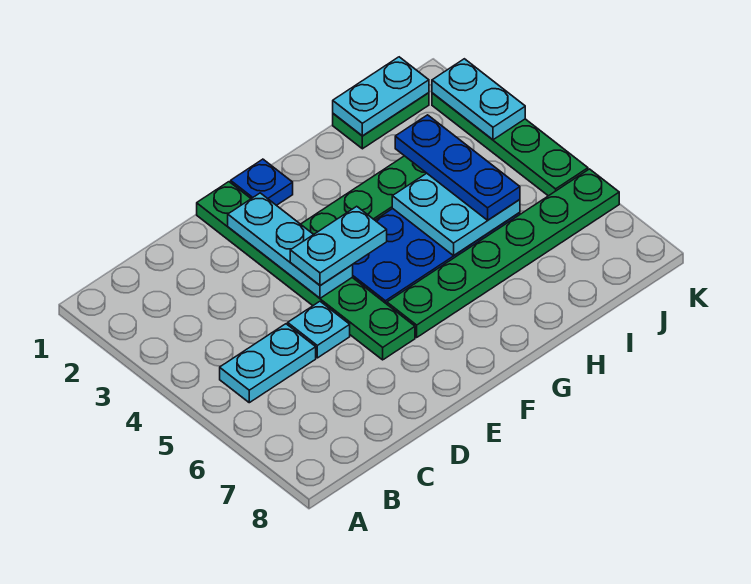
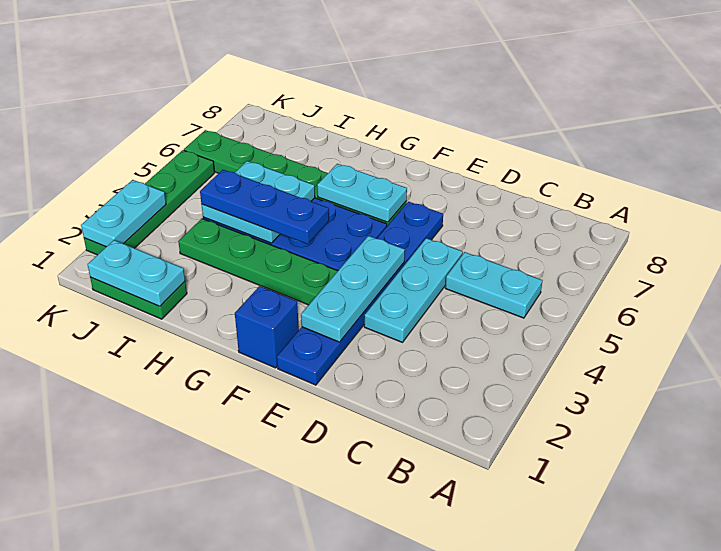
cyan plate D5 level 1 -> cyan plate D3:D5 level 1
green plate E1:E6 level 1 -> blue plate E1:E6 level 1
cyan plate E4:F4 level 3 -> cyan plate F6:G6 level 2
blue plate F1 level 1 -> blue brick F1 level 1
blue plate I3:I5 level 3 -> blue plate G4:I4 level 3

